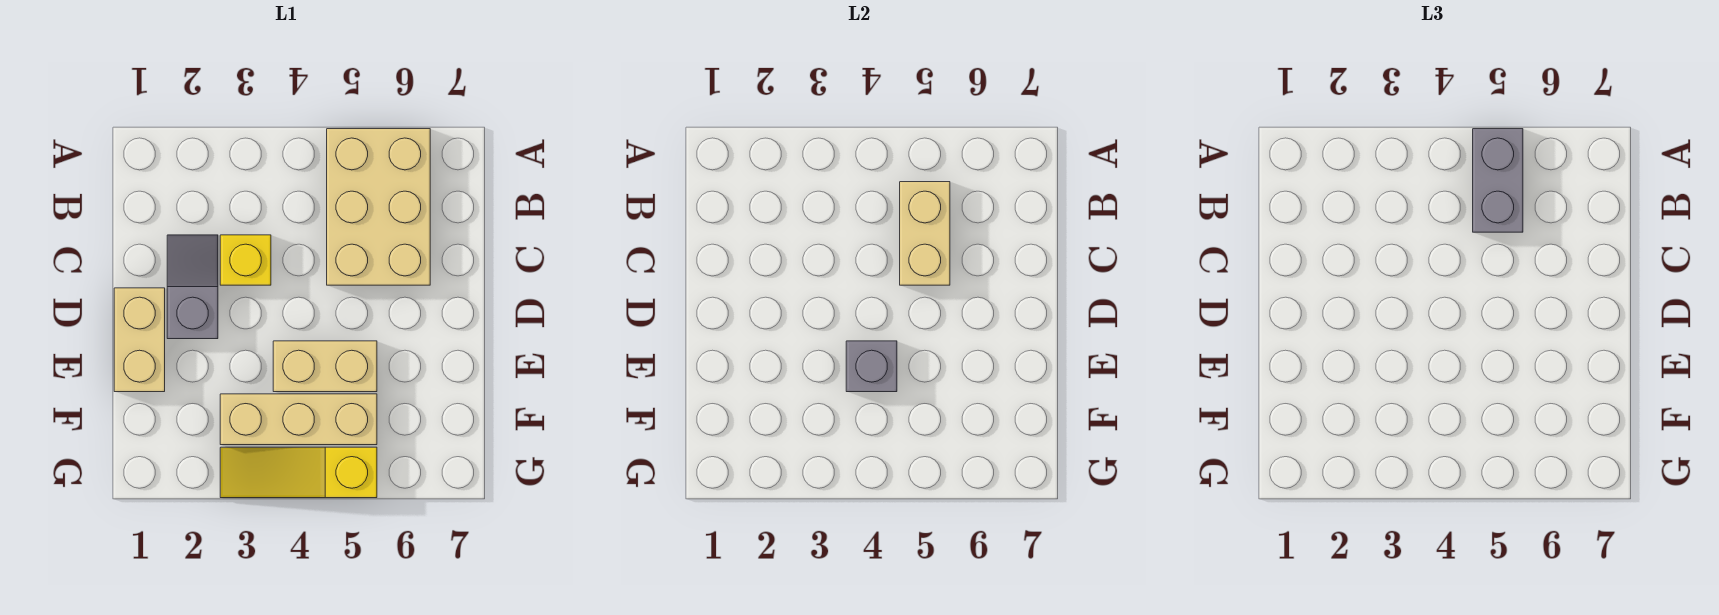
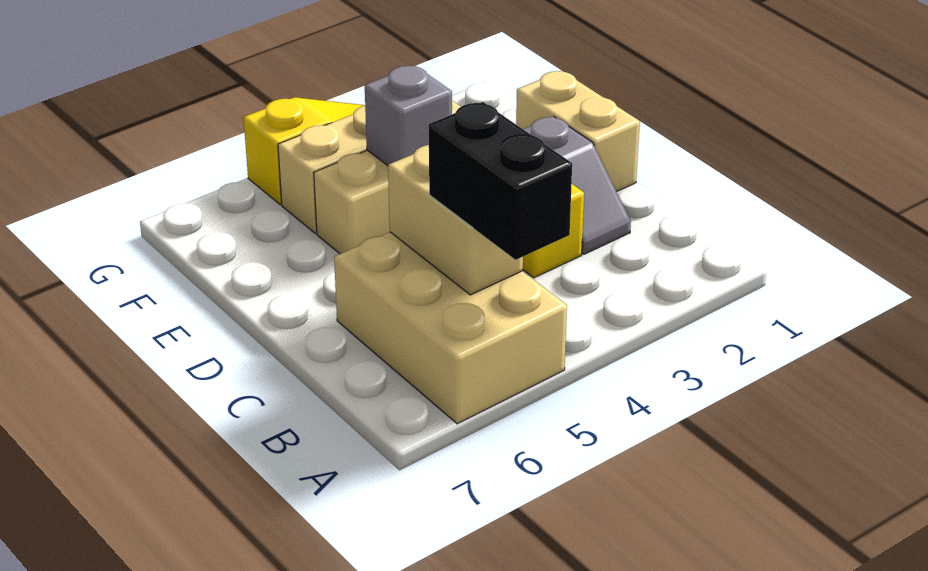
grey brick A5:B5 level 3 -> black brick A5:B5 level 3

